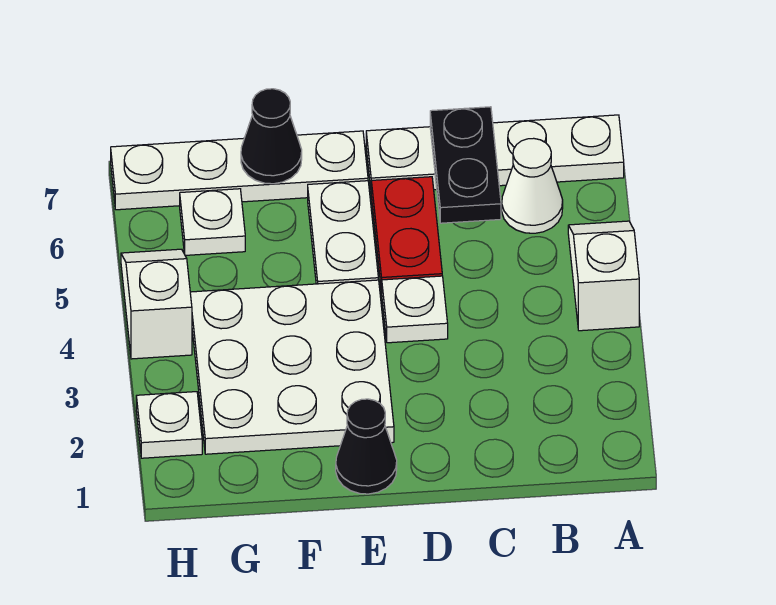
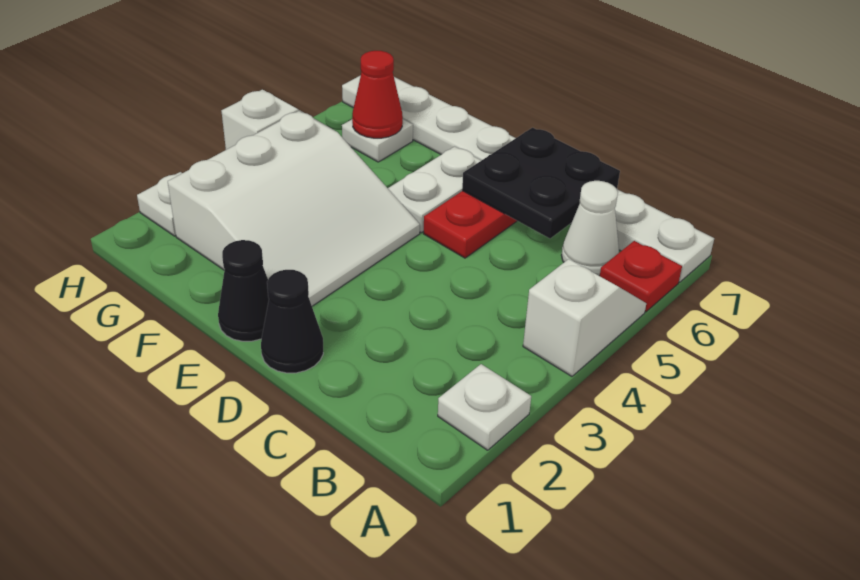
none -> red plate A6 level 1
black plate C6:C7 level 2 -> black plate C6:D7 level 2
white plate D4 level 1 -> white plate A2 level 1
white plate E2:G4 level 1 -> white slope E2:G4 level 1 top G
black cone F7 level 2 -> black cone D1 level 1
none -> red cone G6 level 2

